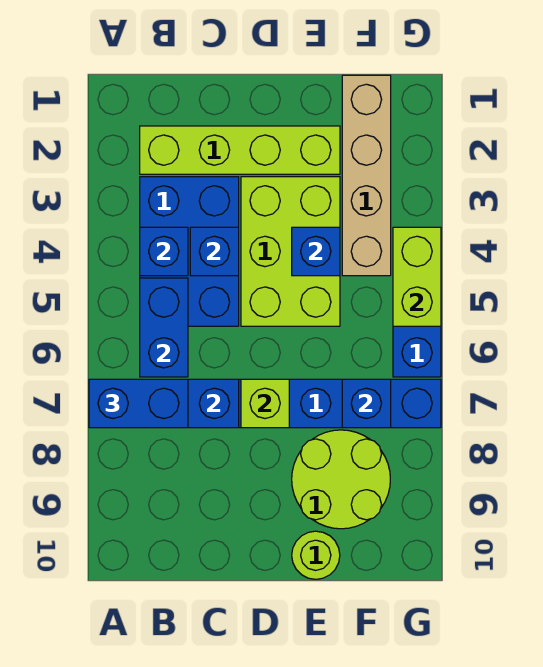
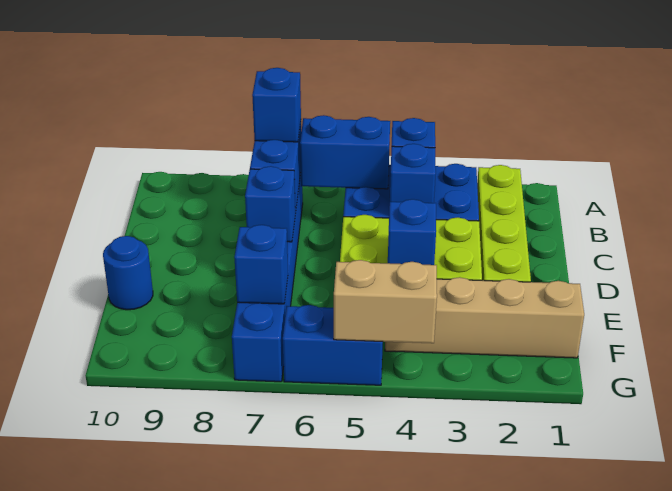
blue brick A7:B7 level 3 -> blue brick B7 level 3
lime brick D7 level 2 -> blue brick D7 level 2
lime round brick E8:F9 level 1 -> none
lime round brick E10 level 1 -> blue round brick E10 level 1
lime brick G4:G5 level 2 -> tan brick G4:G5 level 2

